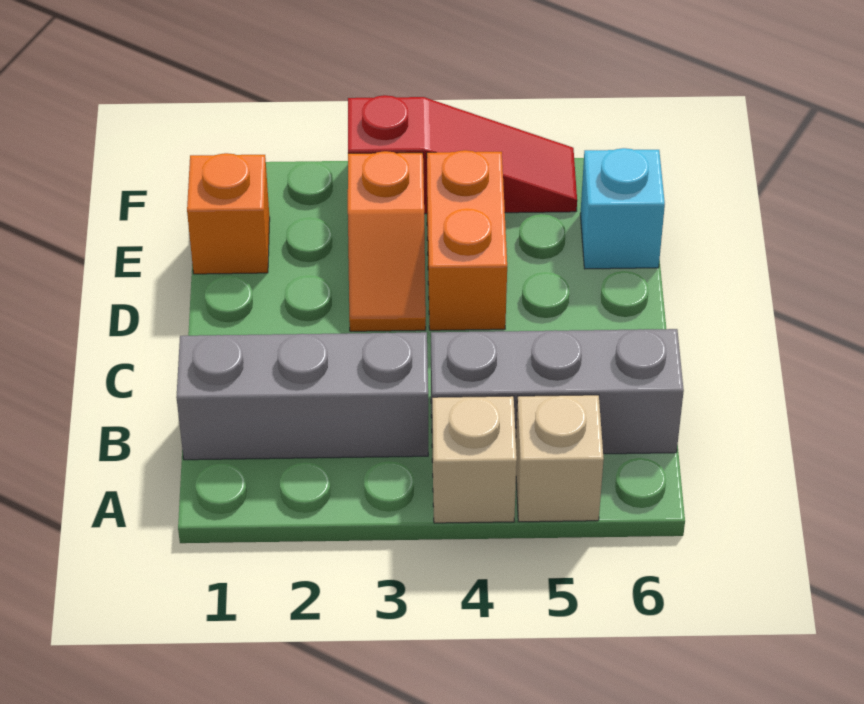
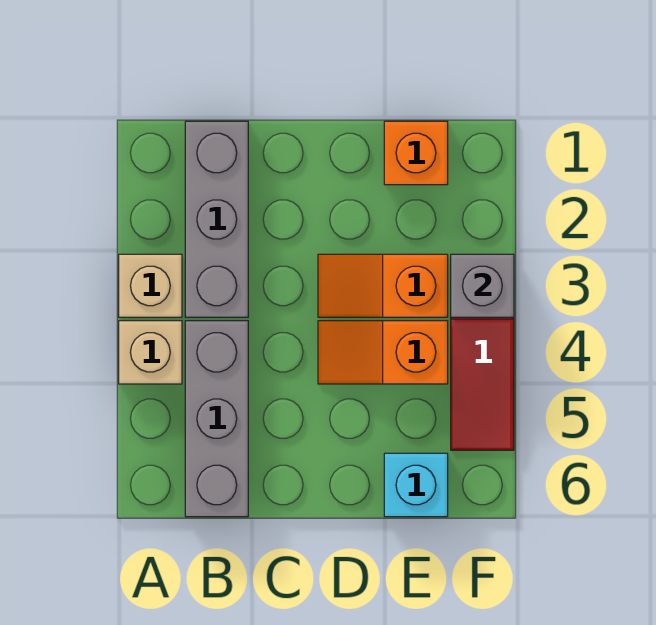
tan brick A5 level 1 -> tan brick A3 level 1
orange brick D4:E4 level 1 -> orange slope D4:E4 level 1 top E
none -> grey brick F3 level 2

